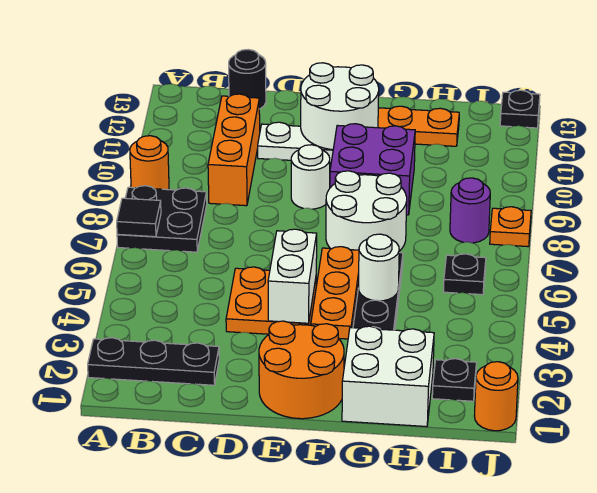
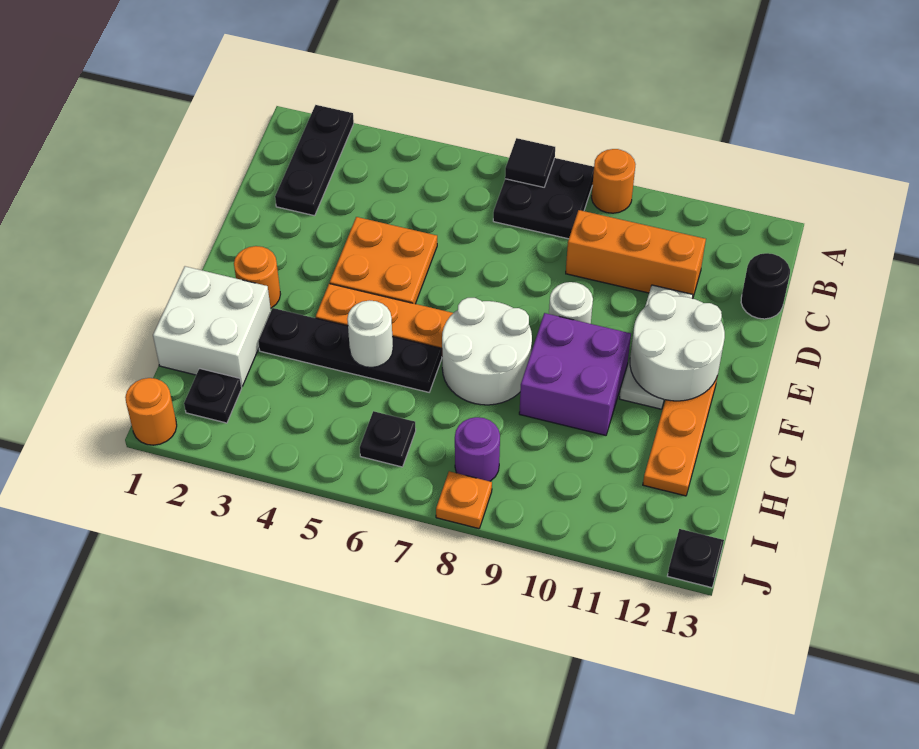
orange round brick E1:F2 level 1 -> orange round brick F2 level 1
white brick E4:E5 level 2 -> none

